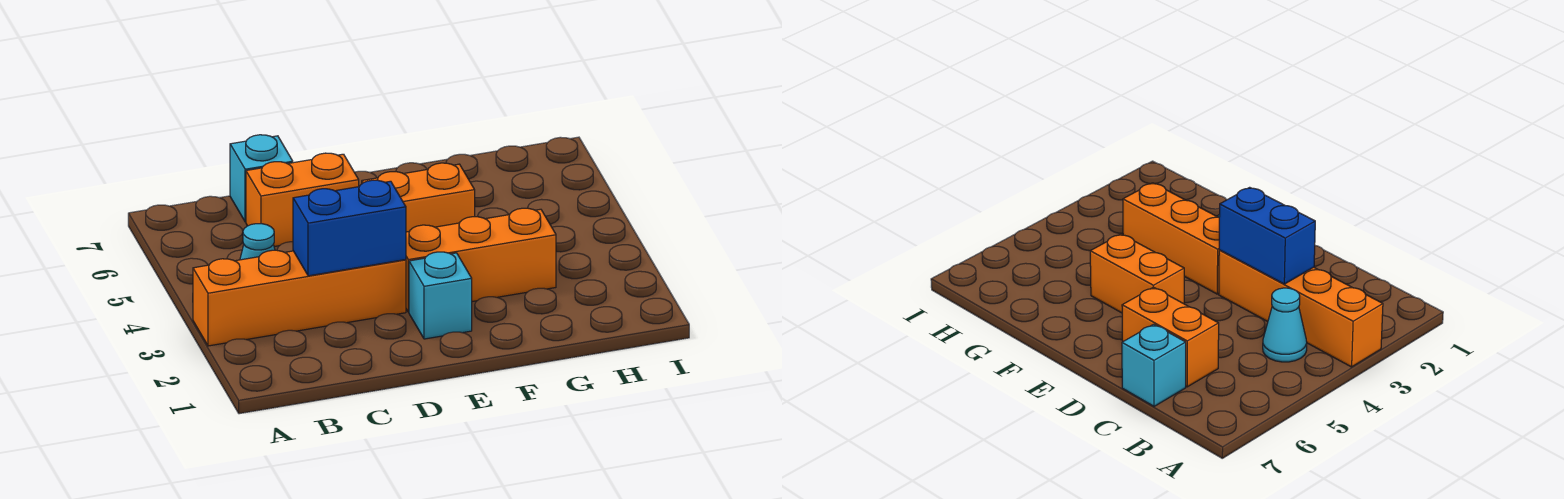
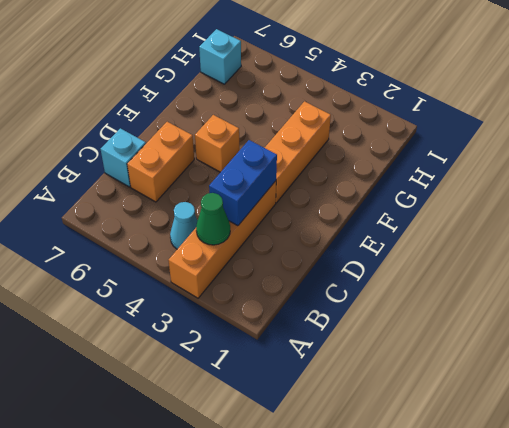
none -> green cone B3 level 2
cyan brick E2 level 1 -> cyan brick H7 level 1
orange brick E5:F5 level 1 -> orange brick E5 level 1

